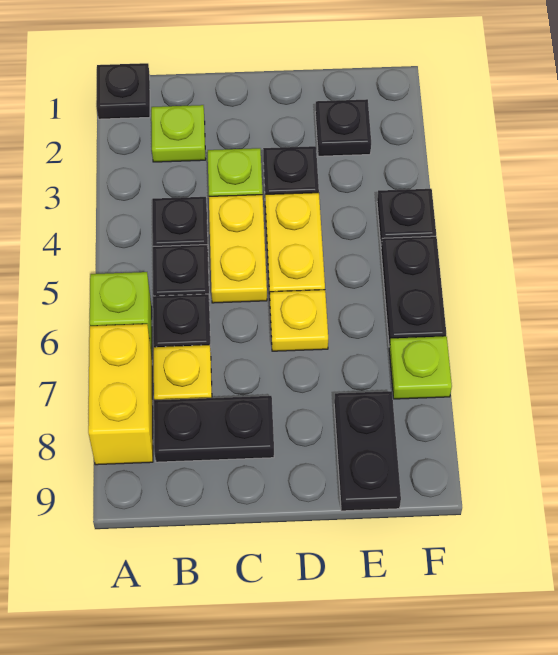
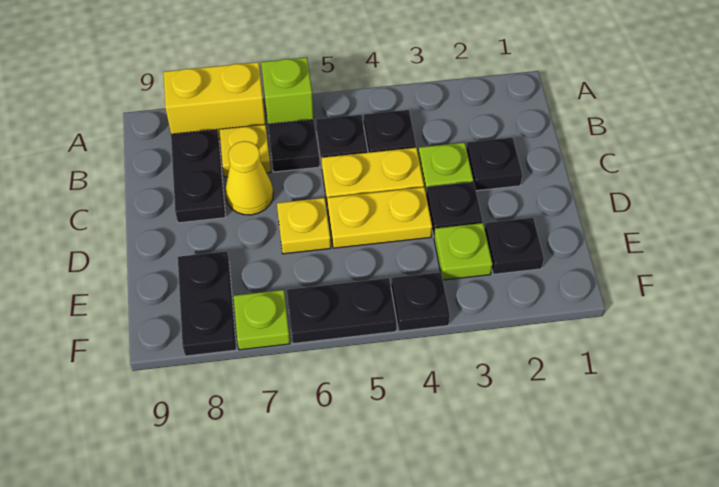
black plate A1 level 1 -> black plate C2 level 1
lime plate B2 level 1 -> lime plate E3 level 1
none -> yellow cone C7 level 1
black plate E8:E9 level 1 -> black plate E8:F8 level 1

